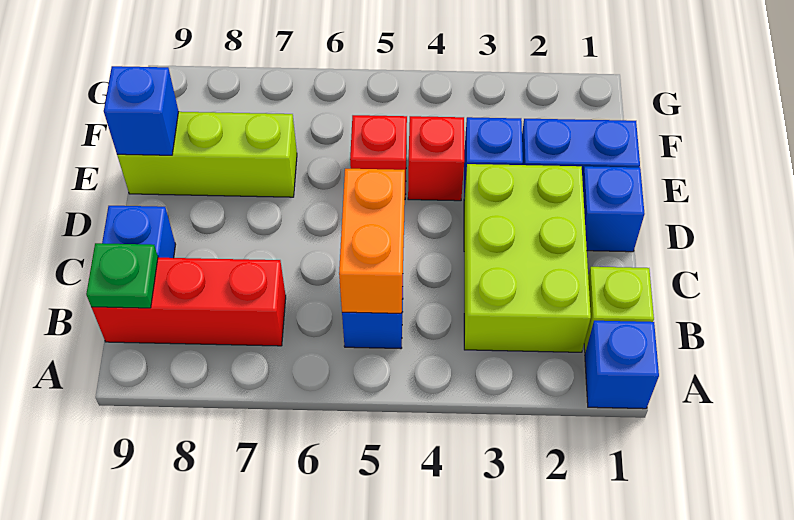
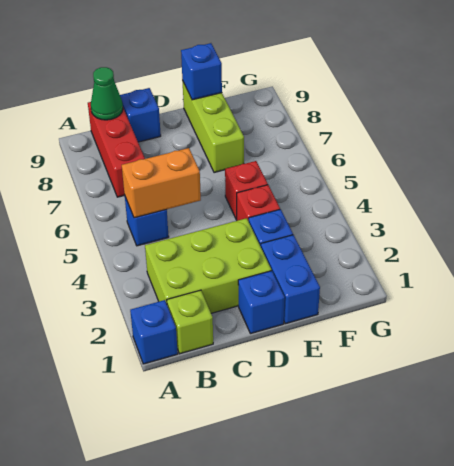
green plate B9 level 2 -> green cone B9 level 2

